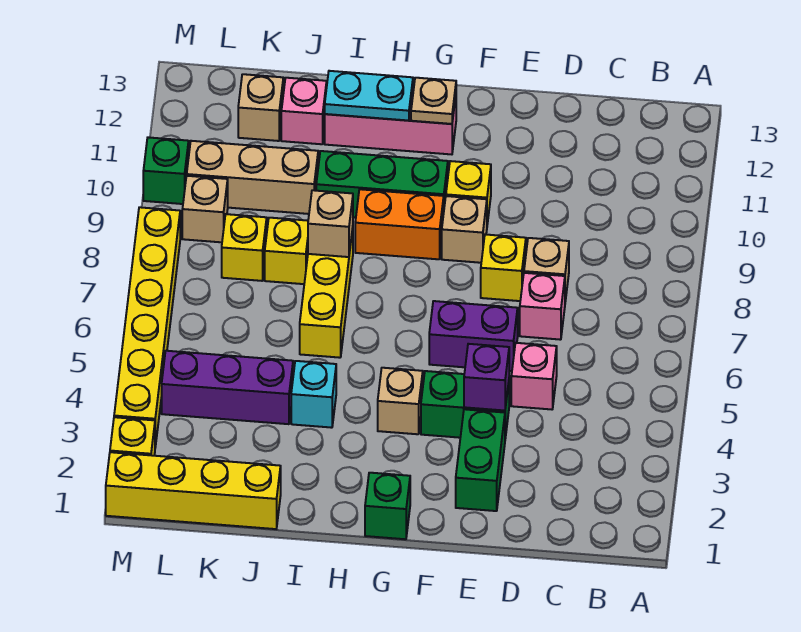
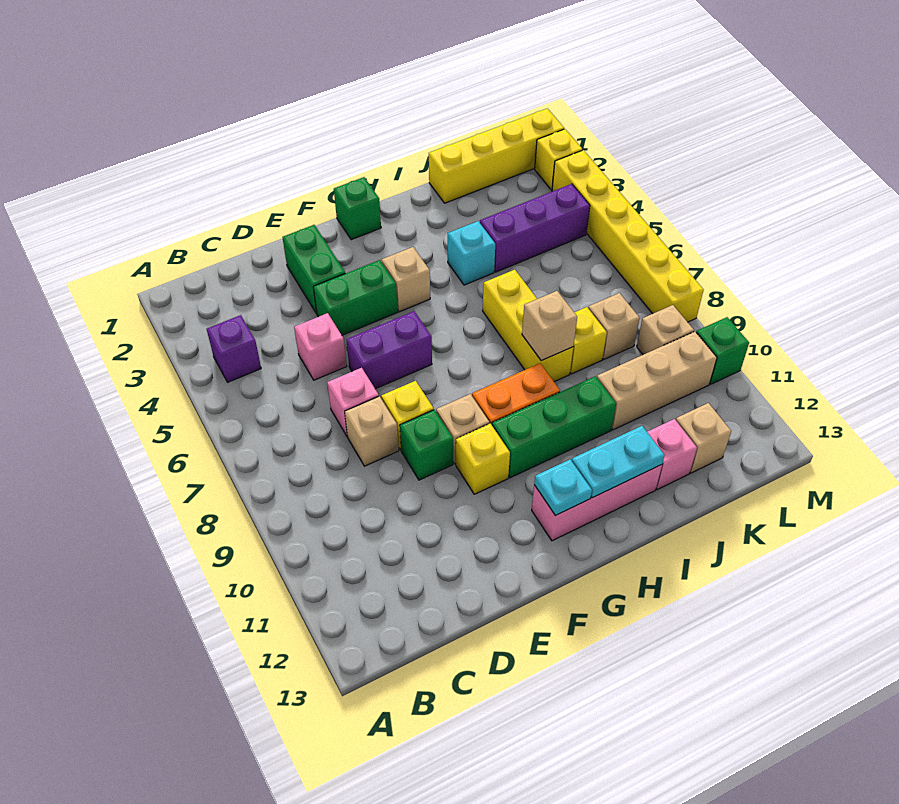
purple brick E4 level 2 -> purple brick B4 level 1
none -> green brick E9 level 1
tan plate G12 level 2 -> cyan plate G12 level 2
yellow brick K8 level 1 -> tan brick K8 level 1

